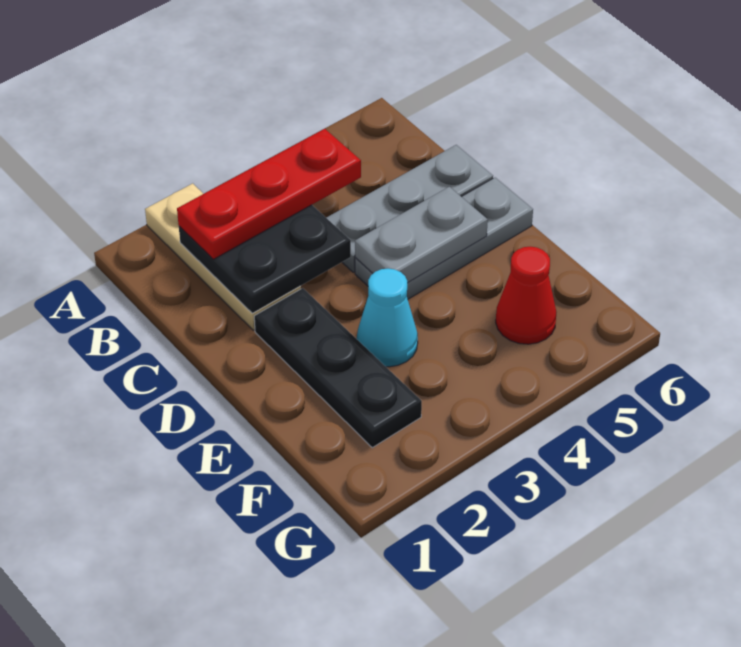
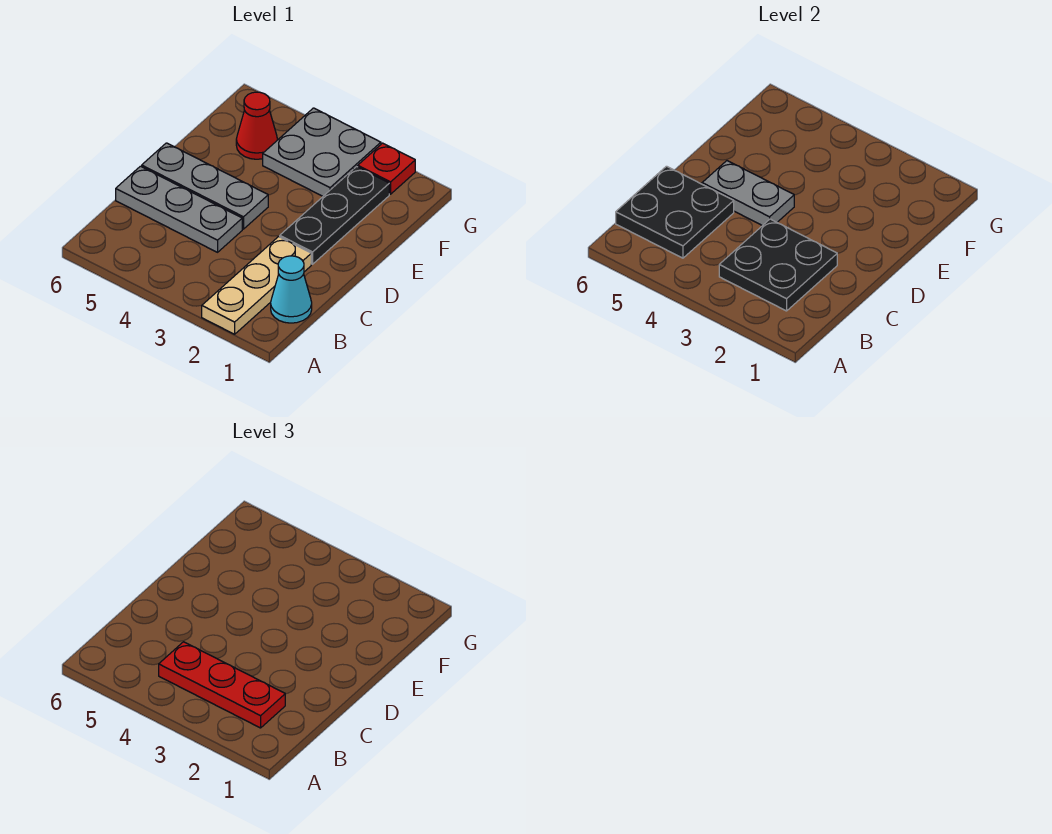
none -> black plate B5:C6 level 2
cyan cone E3 level 1 -> cyan cone B1 level 1
none -> grey plate F3:G4 level 1
none -> red plate G2 level 1

